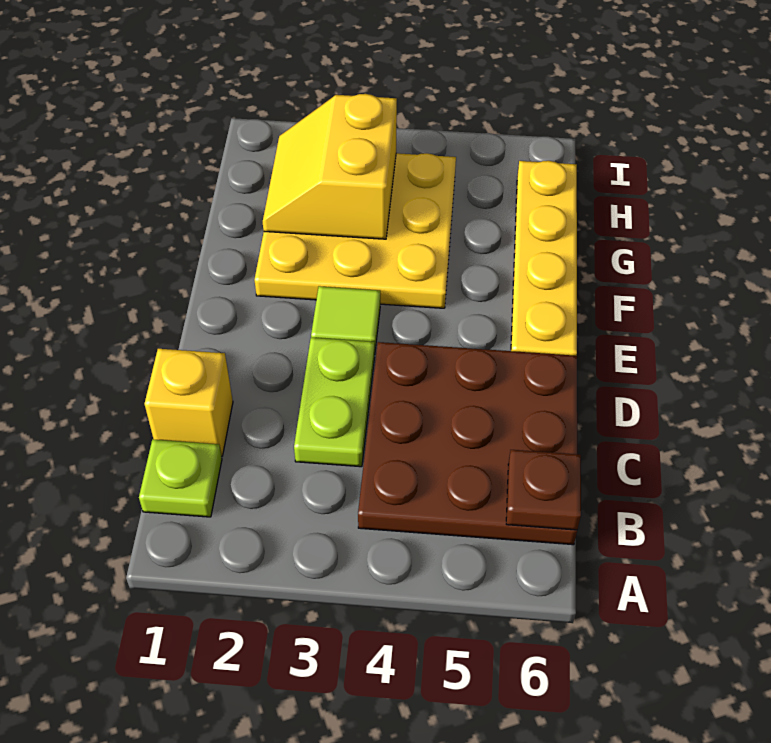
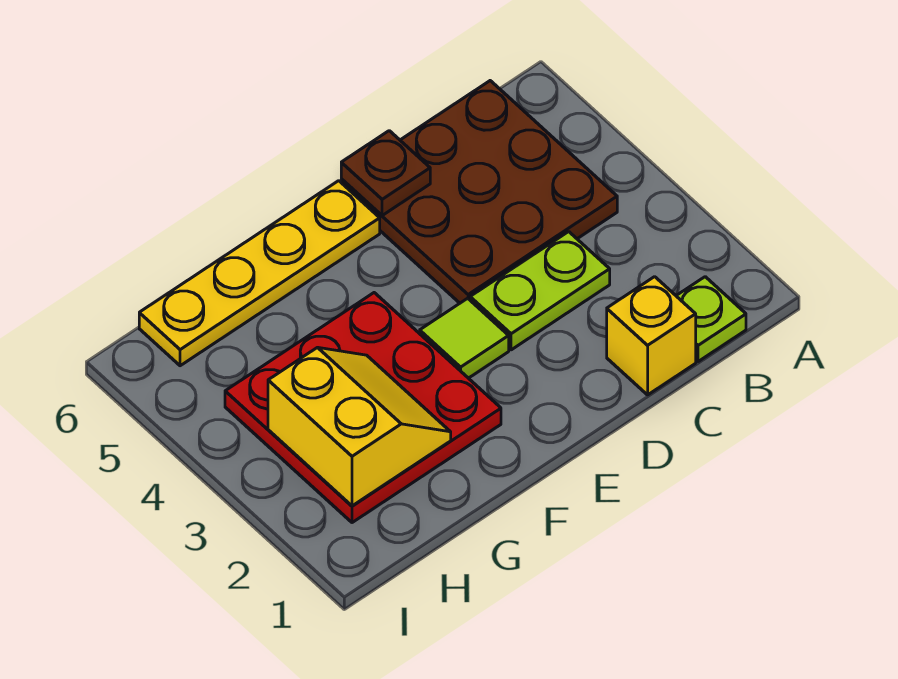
brown plate B6 level 2 -> brown plate D6 level 2
yellow plate F2:H4 level 1 -> red plate F2:H4 level 1
yellow slope G2:H3 level 2 top 3 -> yellow slope G2:H3 level 2 top H

